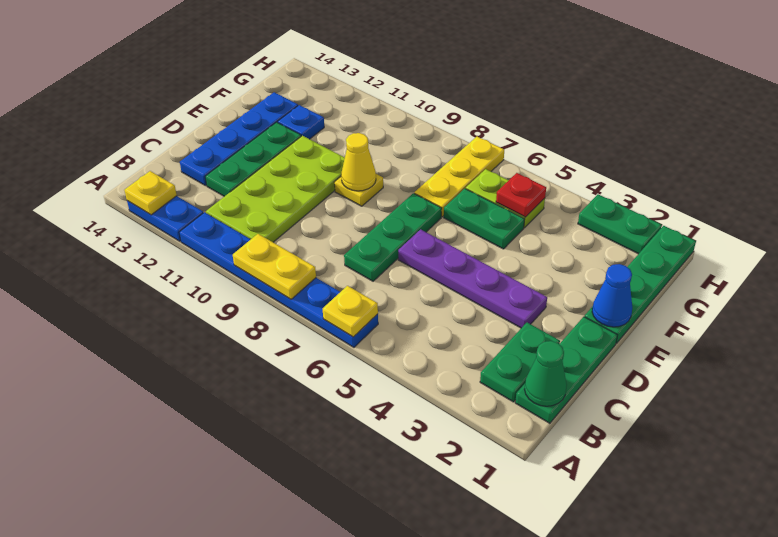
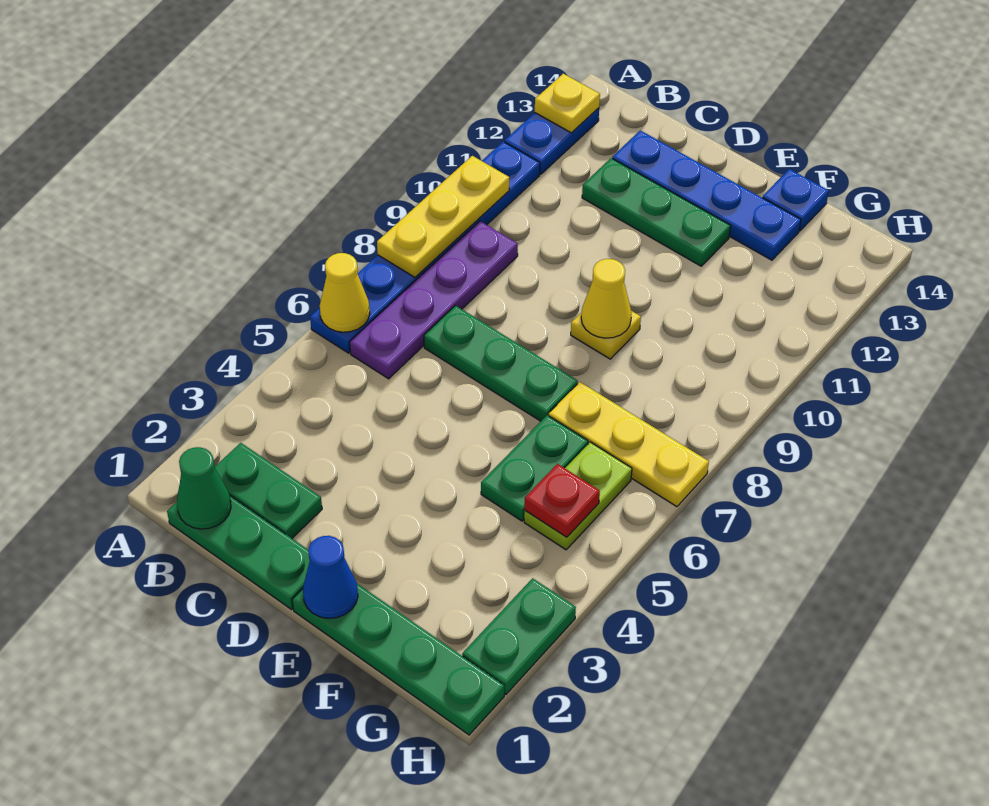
yellow plate A6 level 2 -> yellow cone A6 level 2
yellow plate A8:A9 level 2 -> yellow plate A8:A10 level 2
lime plate B10:E11 level 1 -> none
purple plate D3:D6 level 1 -> purple plate B6:B9 level 1
blue plate F12 level 1 -> blue plate F14 level 1

